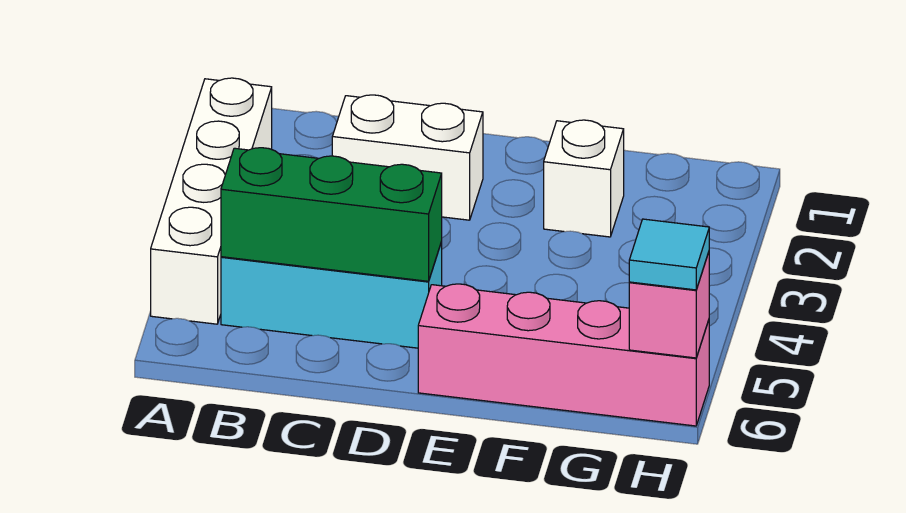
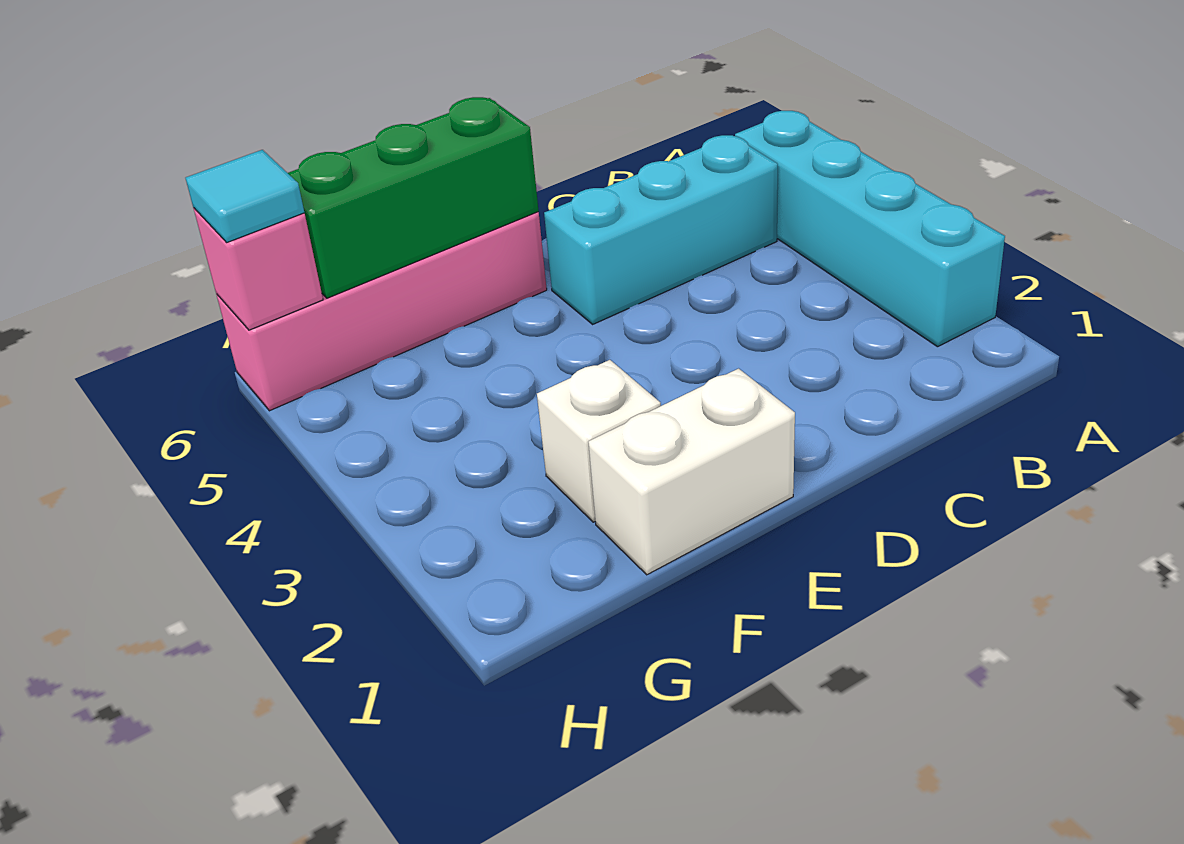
white brick A2:A5 level 1 -> cyan brick A2:A5 level 1
green brick B5:D5 level 2 -> green brick E6:G6 level 2
white brick C2:D2 level 1 -> white brick E1:F1 level 1

